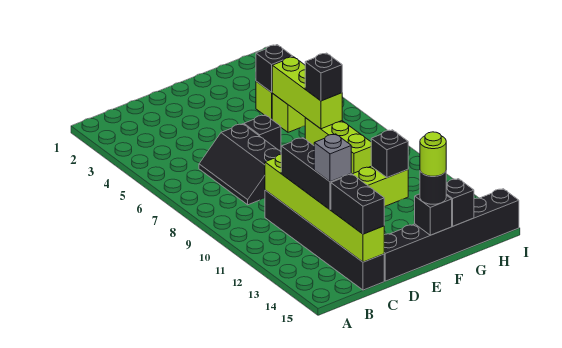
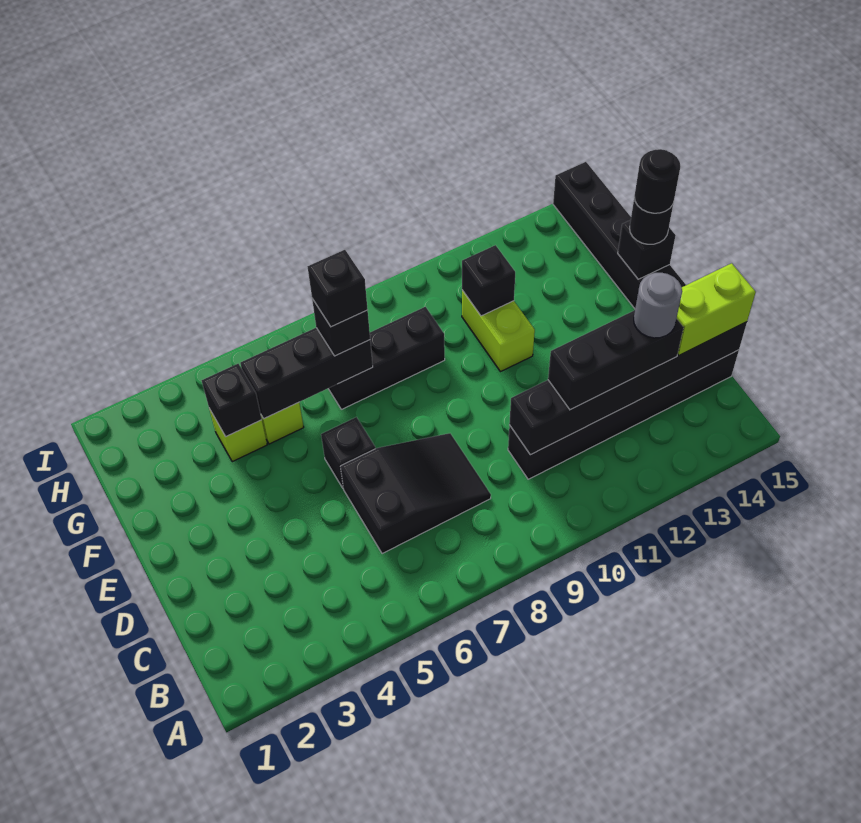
black slope C6:D8 level 1 top D -> black slope C6:D8 level 1 top 6
lime brick C10:C15 level 2 -> black brick C10:C15 level 2
grey brick C13 level 4 -> grey round brick C13 level 4
black brick C14:C15 level 3 -> lime brick C14:C15 level 3
lime round brick F15 level 4 -> black round brick F15 level 4
lime brick G5:G7 level 2 -> black brick G5:G7 level 2
lime brick G7:G9 level 1 -> black brick G7:G9 level 1
black brick G15 level 2 -> black brick G7 level 4

